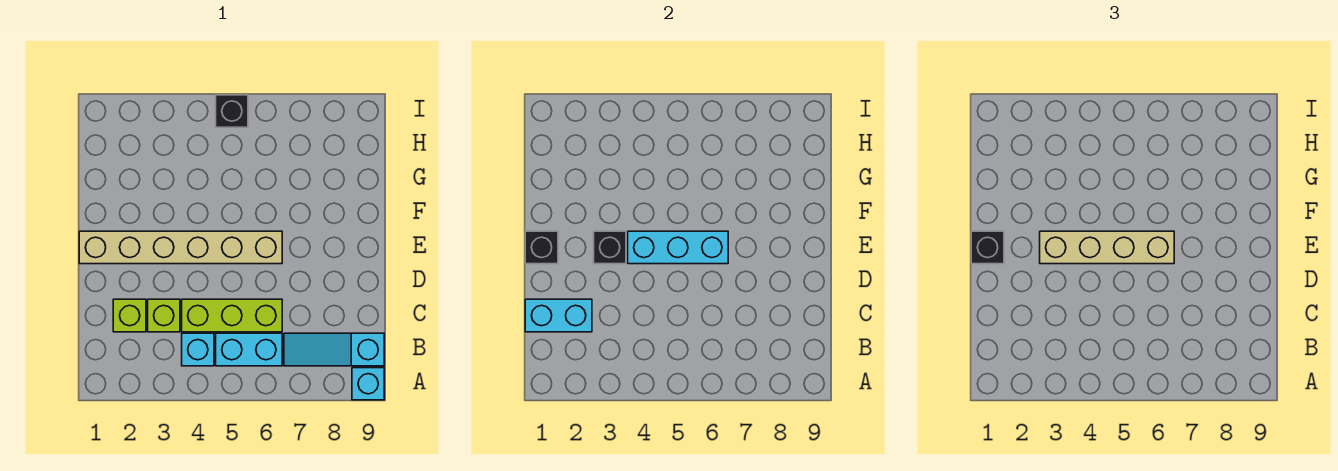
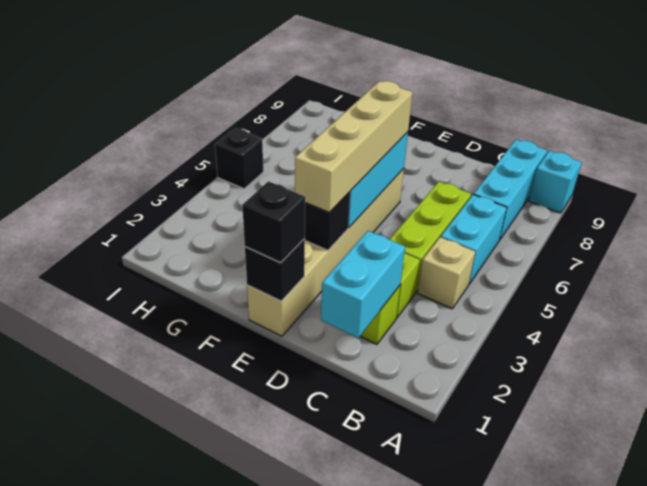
cyan brick B4 level 1 -> tan brick B4 level 1
cyan slope B7:B9 level 1 top 9 -> cyan brick B7:B9 level 1

